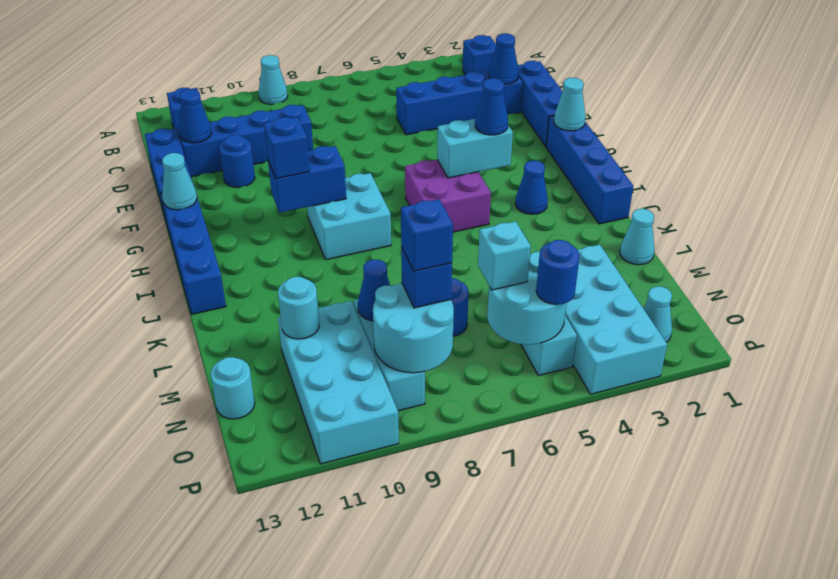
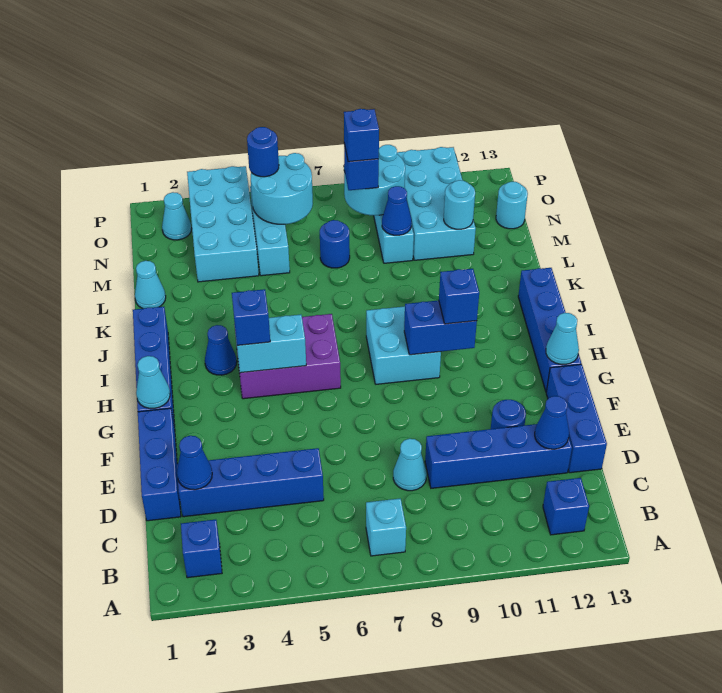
cyan cone A9 level 1 -> cyan cone D8 level 1
blue cone H4 level 3 -> blue brick H4 level 3
purple brick H5:I6 level 1 -> purple brick H4:I6 level 1
cyan brick N6 level 3 -> cyan brick B7 level 1

